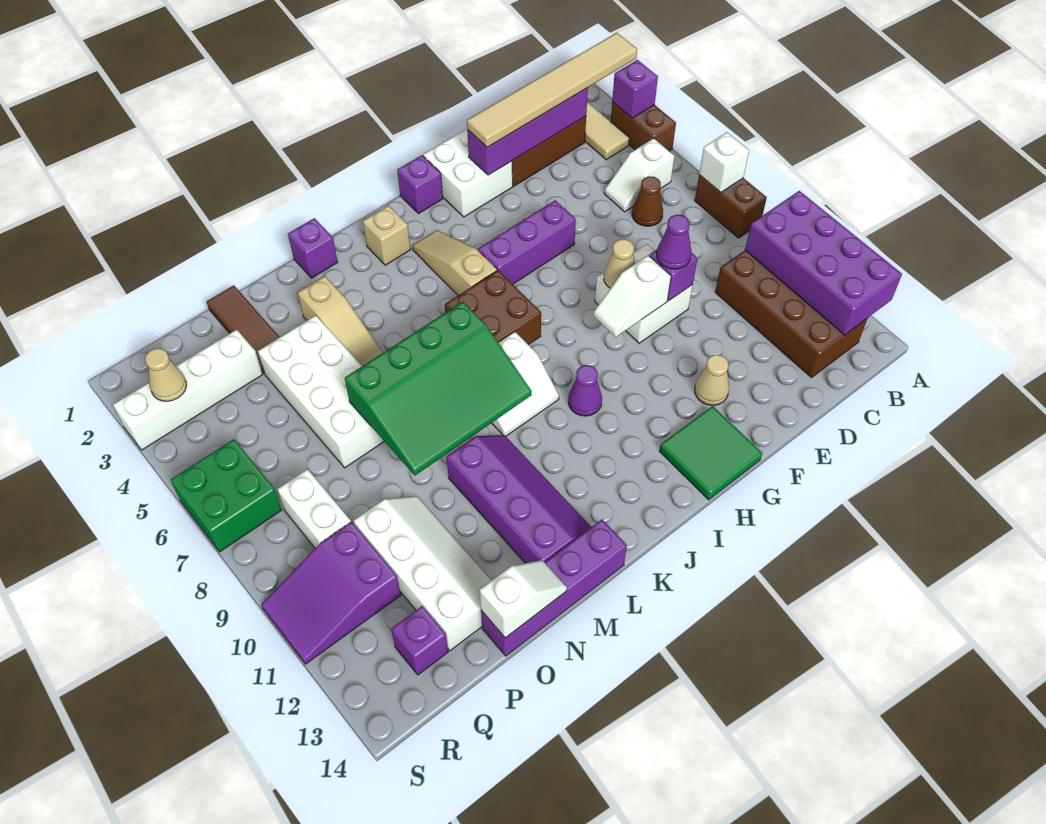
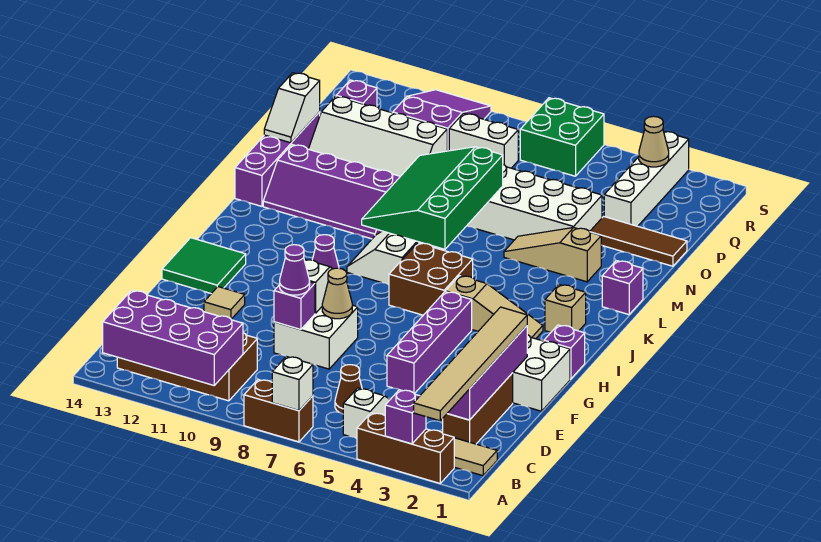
brown brick A3:A4 level 1 -> brown brick A2:A4 level 1
purple brick F5:H5 level 1 -> purple brick E5:H5 level 1
tan cone F12 level 1 -> tan tile F12 level 1

